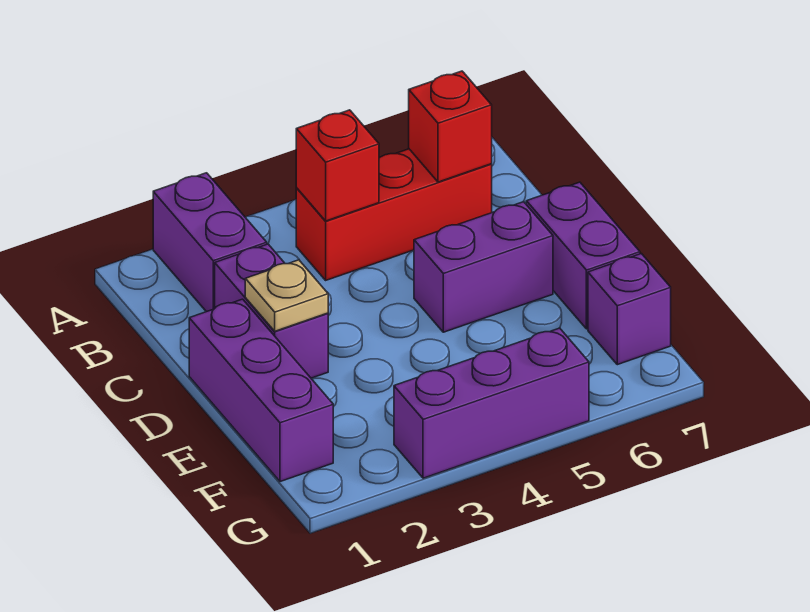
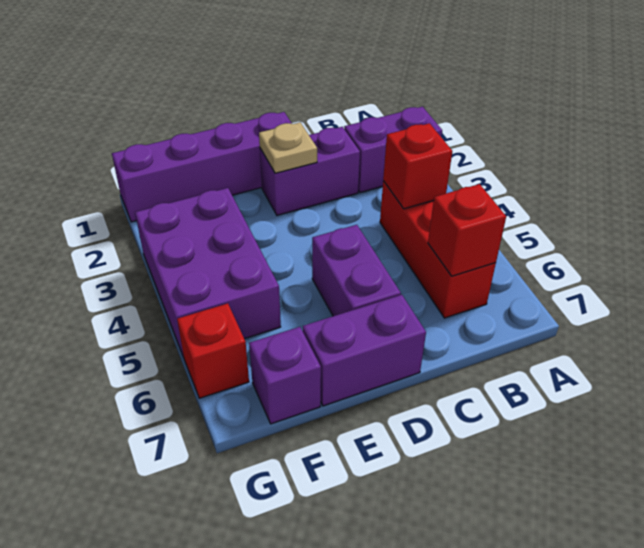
purple brick D1:F1 level 1 -> purple brick D1:G1 level 1
purple brick G3:G5 level 1 -> purple brick F3:G5 level 1
none -> red brick G6 level 1

